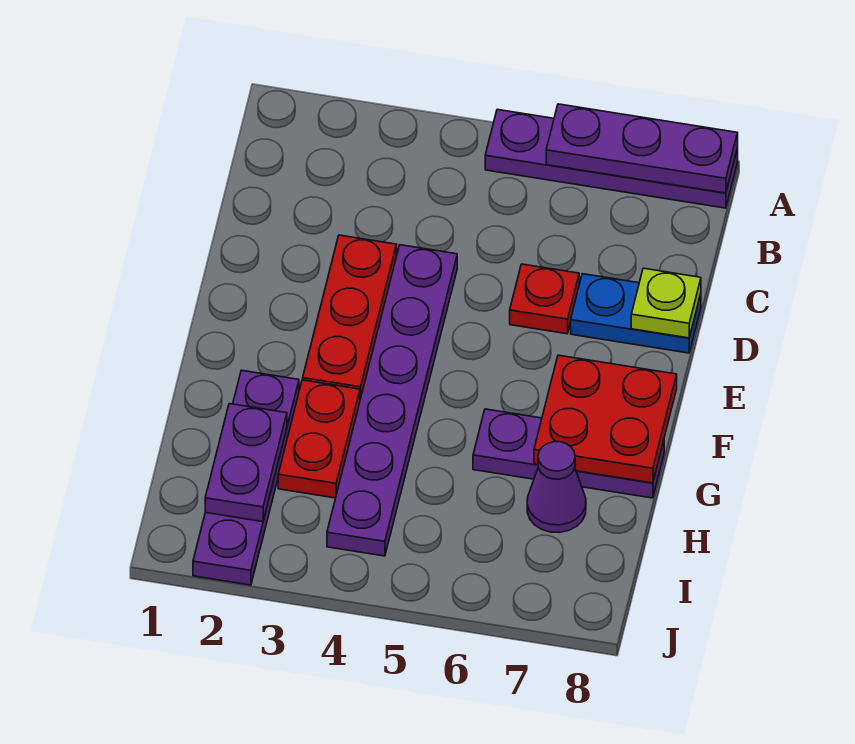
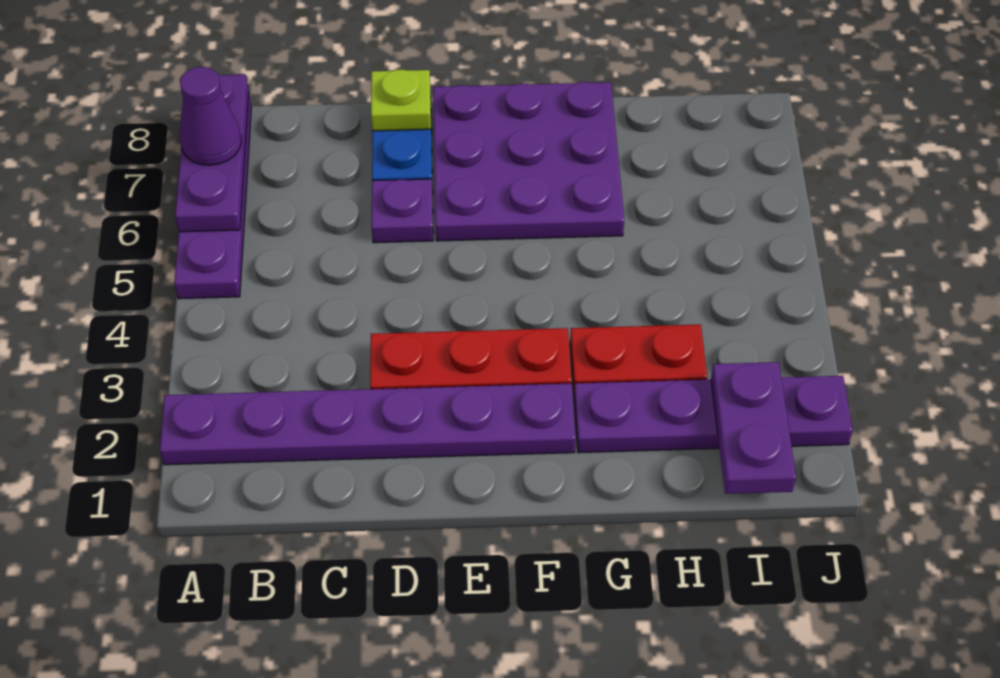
purple plate D4:I4 level 1 -> purple plate A2:F2 level 1
red plate D6 level 1 -> purple plate D6 level 1
red plate F7:G8 level 2 -> none
purple plate G6:G8 level 1 -> purple plate E6:G8 level 1
purple plate H2:I2 level 2 -> purple plate I1:I2 level 2
purple cone H7 level 1 -> purple cone A7 level 3

